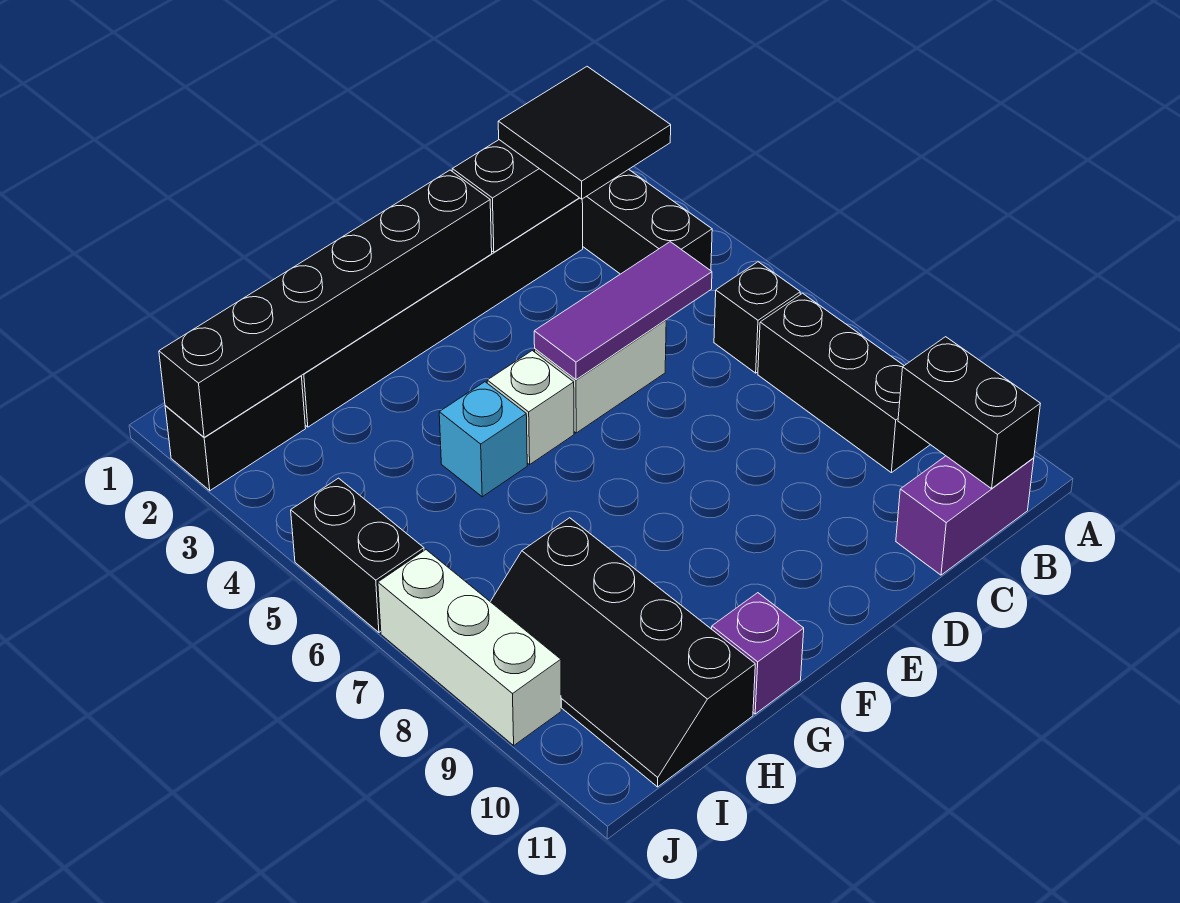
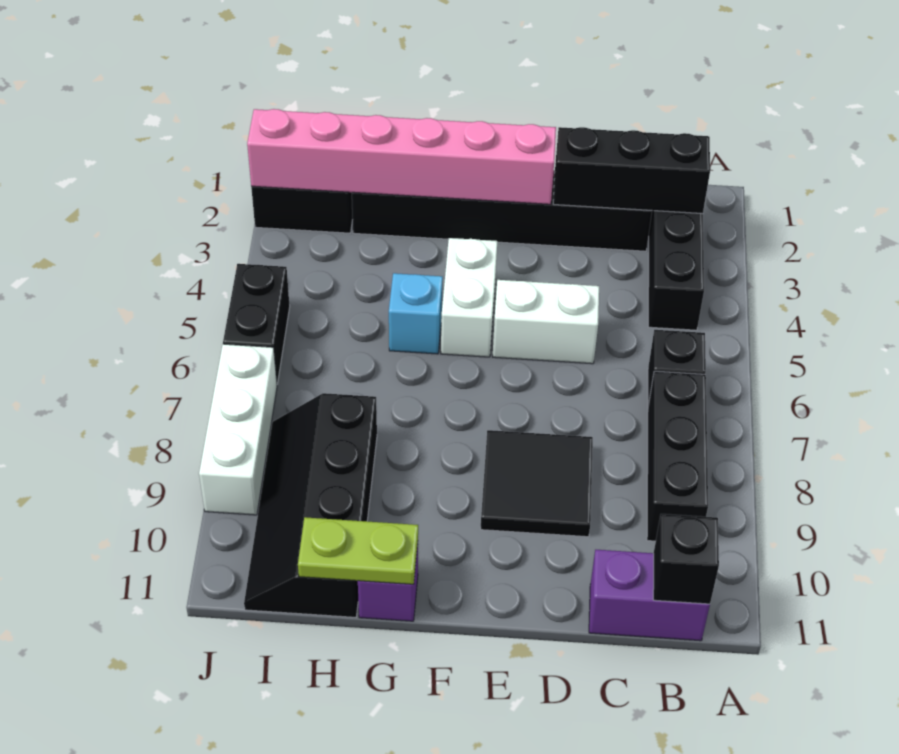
black tile B2:C3 level 3 -> black tile D8:E9 level 1
black brick B10:B11 level 2 -> black brick B11 level 2
purple tile C5:E5 level 2 -> none
black brick E2:J2 level 2 -> pink brick E2:J2 level 2
white brick F5 level 1 -> white brick F4:F5 level 1
none -> lime plate G11:H11 level 2

